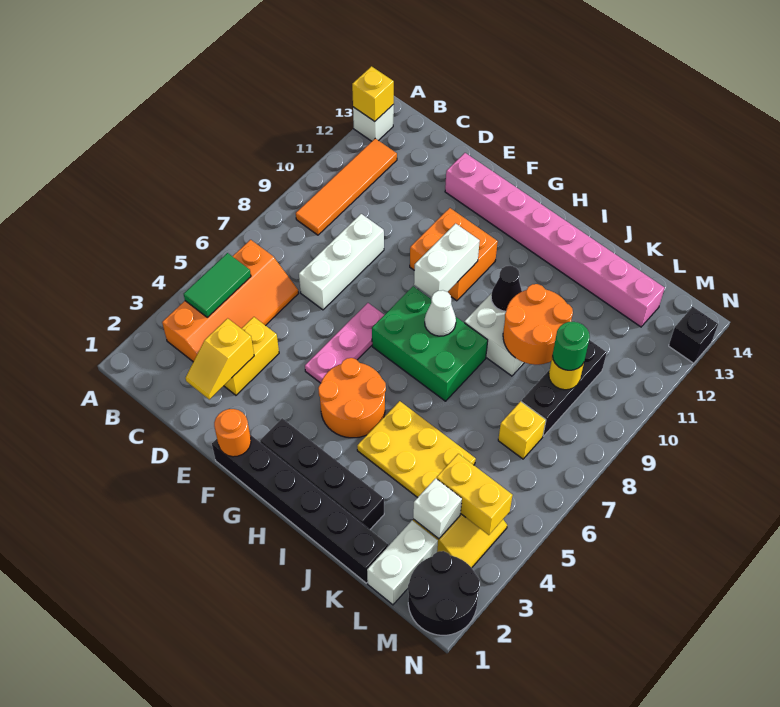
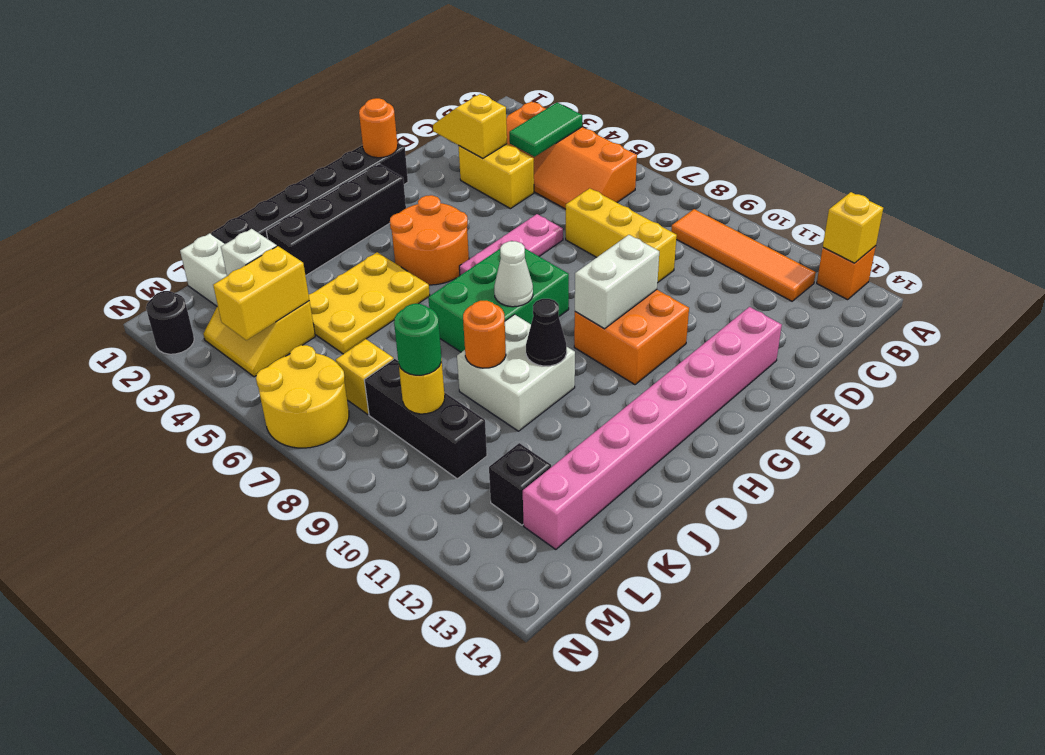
white brick A13 level 1 -> orange brick A13 level 1
green tile B4:B5 level 2 -> green tile B4:C4 level 2
white brick D7:D9 level 1 -> yellow brick D7:D9 level 1
pink plate F5:F7 level 1 -> pink plate E6:G6 level 1
white brick G9:G10 level 2 -> white brick F10:G10 level 2
orange round brick J9:K10 level 2 -> orange round brick J9 level 2
black round brick M1:N2 level 1 -> black round brick N2 level 1
none -> yellow round brick M6:N7 level 1
black brick N13 level 1 -> black brick L12 level 1

